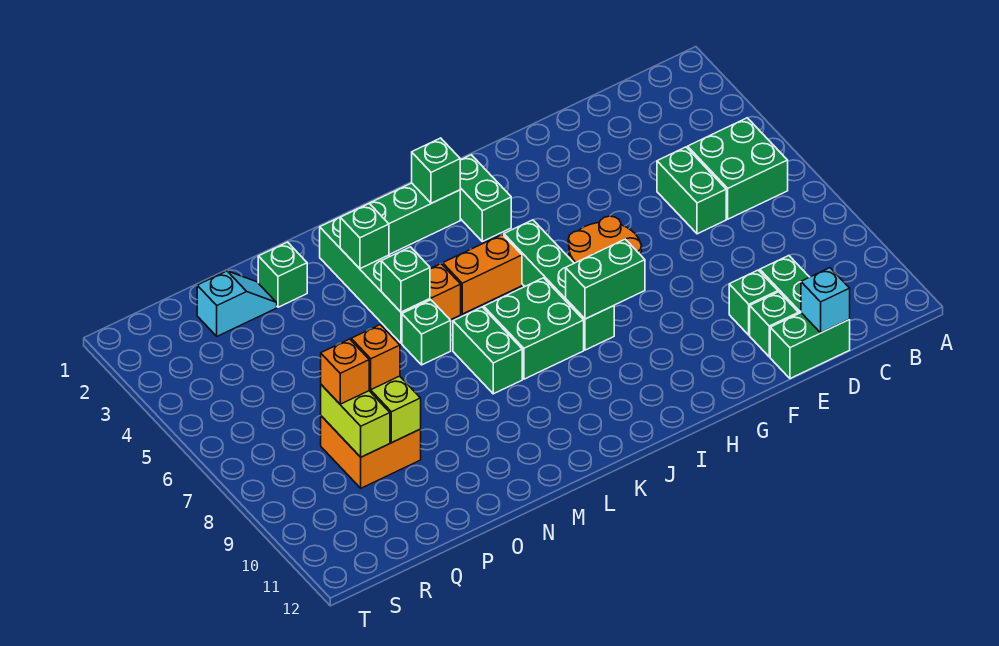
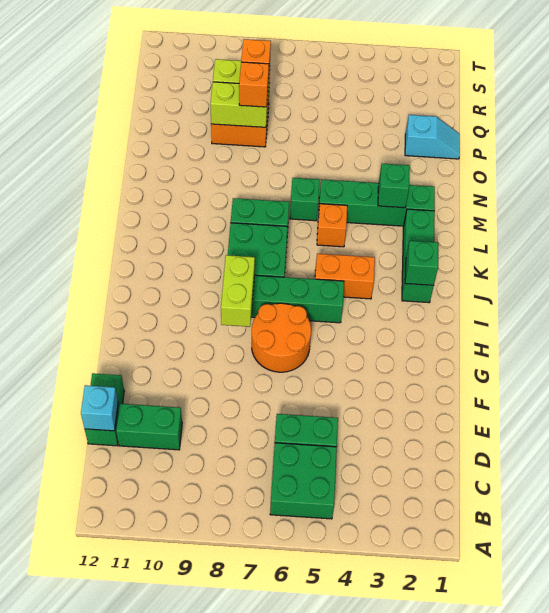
green brick E10 level 1 -> none
green brick E11 level 1 -> none
green brick H8:I8 level 2 -> lime brick H8:I8 level 2
green brick I2:I3 level 1 -> none
orange brick J5:K5 level 1 -> orange brick J4:J5 level 1
green brick M5 level 2 -> none
green brick O2 level 1 -> none
cyan slope P2:Q2 level 1 top Q -> cyan slope P1:P2 level 1 top 2

